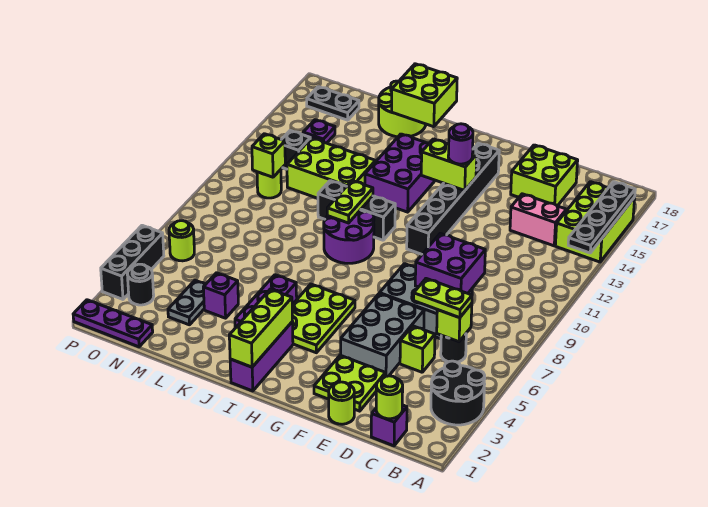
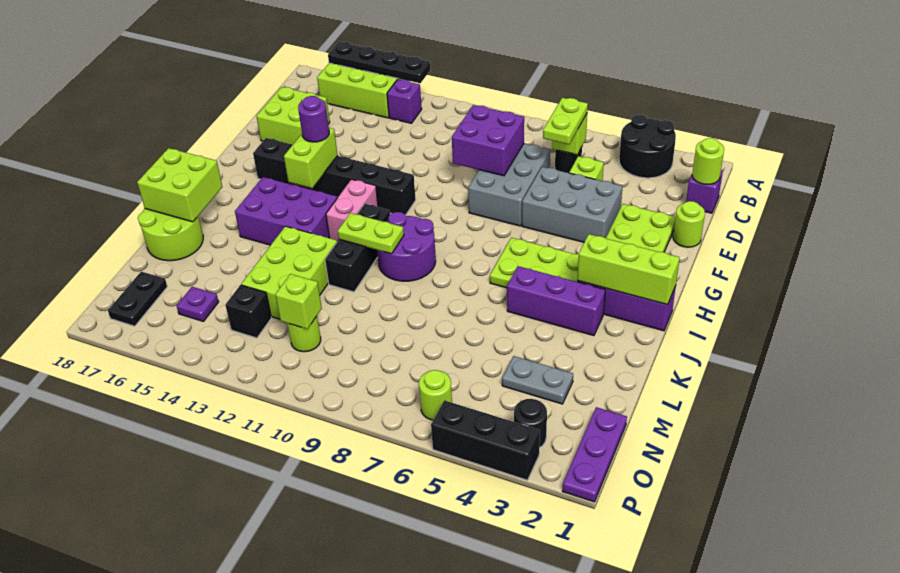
pink brick C14:D14 level 1 -> pink brick H12:I12 level 1
purple brick L4 level 1 -> purple brick B13 level 1

